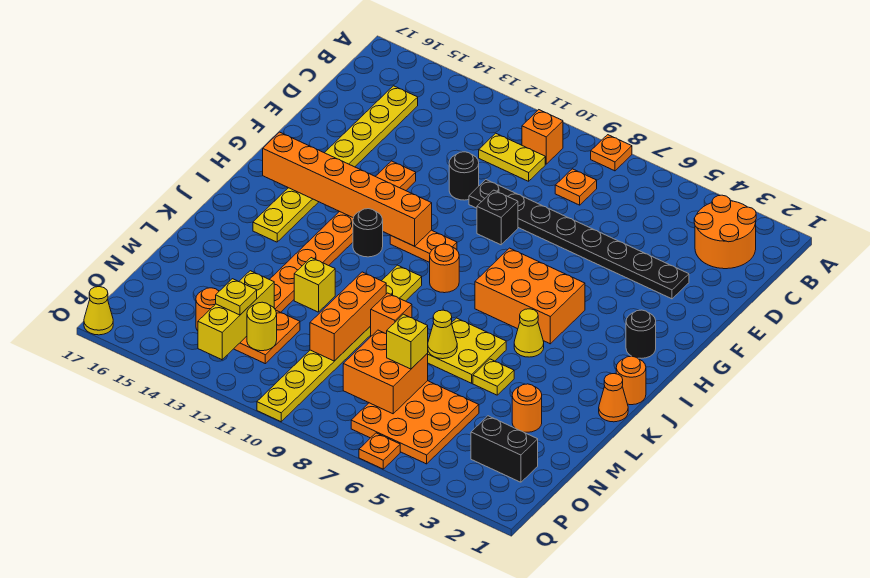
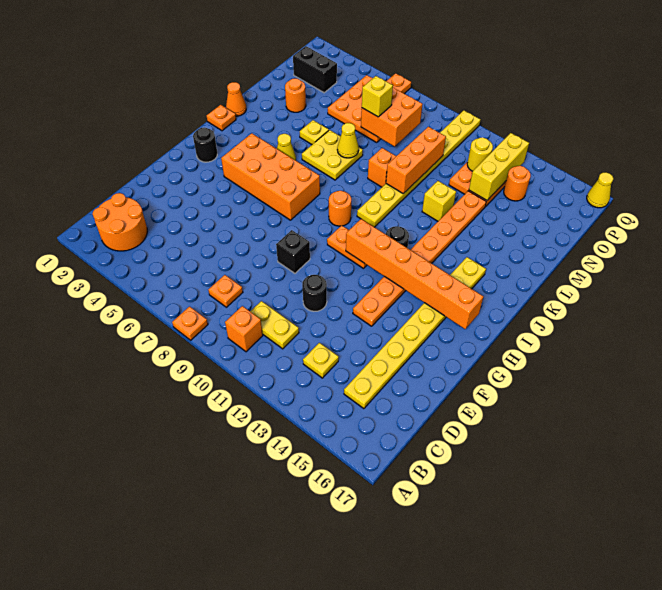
black plate E3:E10 level 1 -> none
orange brick H5:I7 level 1 -> orange brick H4:I7 level 1
orange round brick J1 level 1 -> orange plate J1 level 1
yellow plate O13 level 3 -> yellow plate C13 level 1

